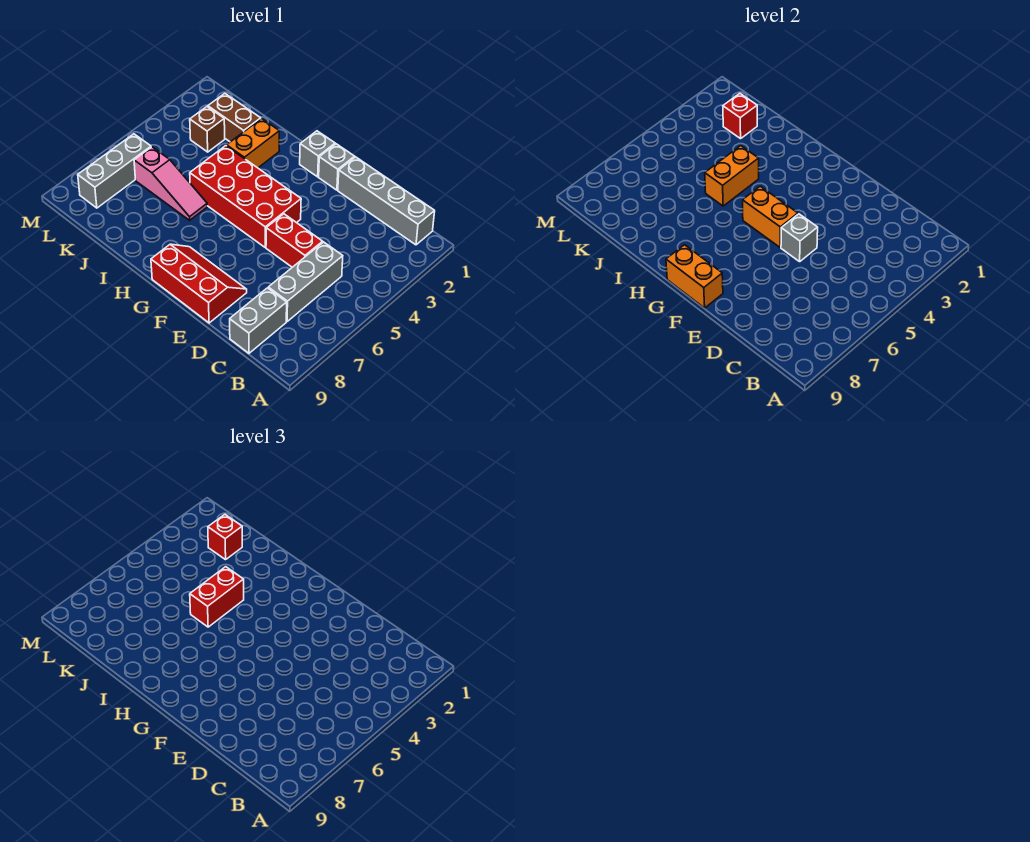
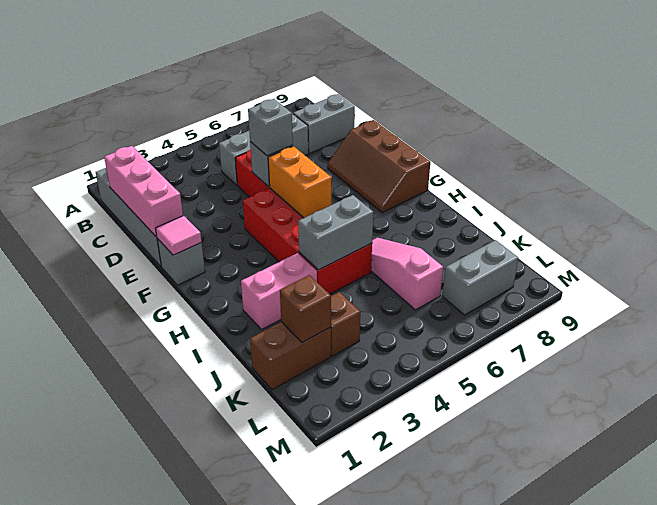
none -> pink brick C1:E1 level 2
red slope E8:G9 level 1 top 9 -> brown slope E8:G9 level 1 top 9
none -> pink tile F1 level 2
orange brick F9:G9 level 2 -> none
grey brick G1 level 1 -> grey brick E5 level 3
orange brick I2:I3 level 1 -> pink brick I2:I3 level 1
orange brick I4:I5 level 2 -> grey brick I4:I5 level 2
red brick I4:I5 level 3 -> none
brown brick J2:K2 level 1 -> brown brick K1:K2 level 1
red brick K2 level 2 -> brown brick K2 level 2
red brick K2 level 3 -> none
grey brick L6:L8 level 1 -> grey brick L7:L8 level 1

